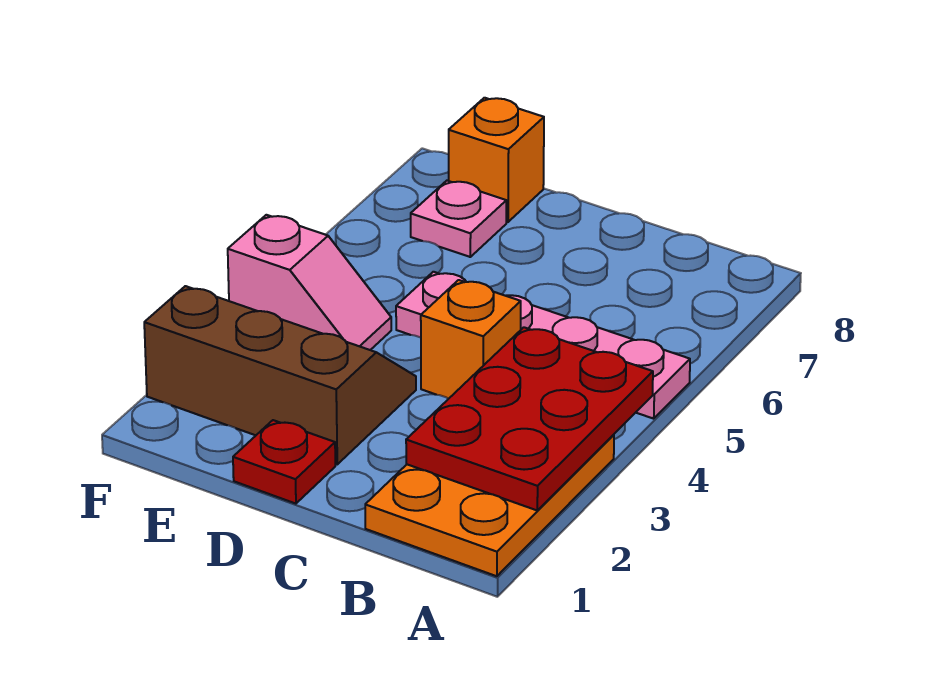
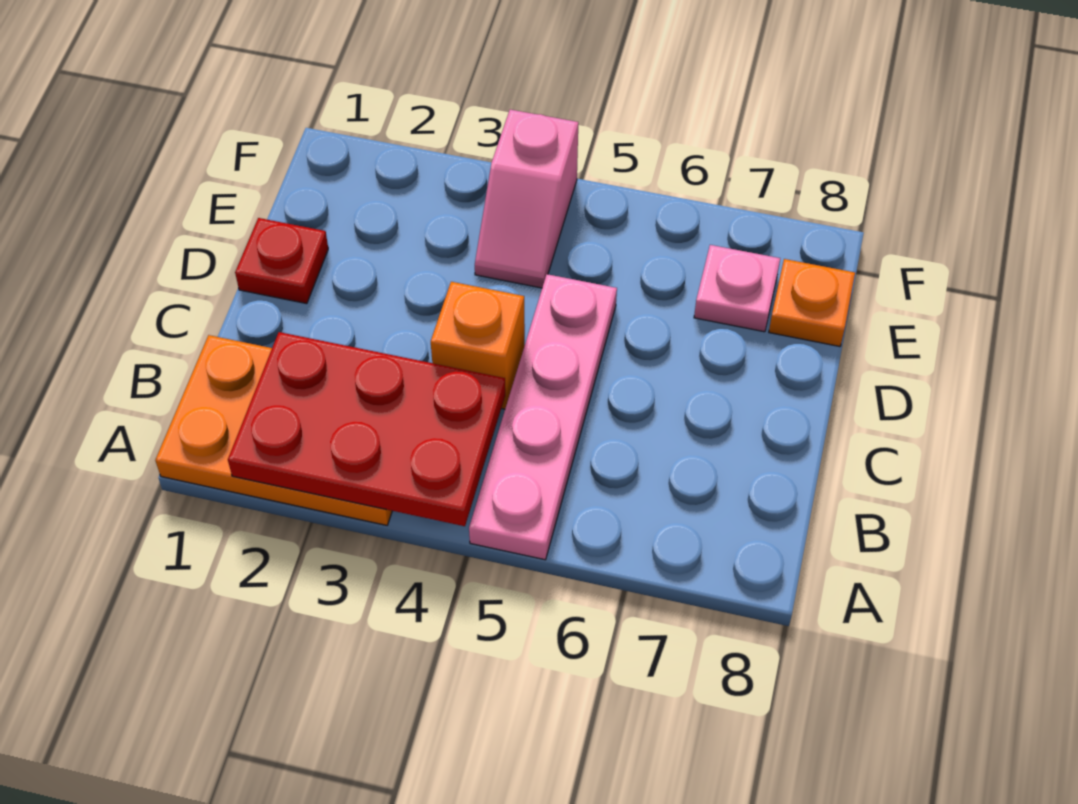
brown slope D2:F3 level 1 top 2 -> none
orange brick E8 level 1 -> orange plate E8 level 1

